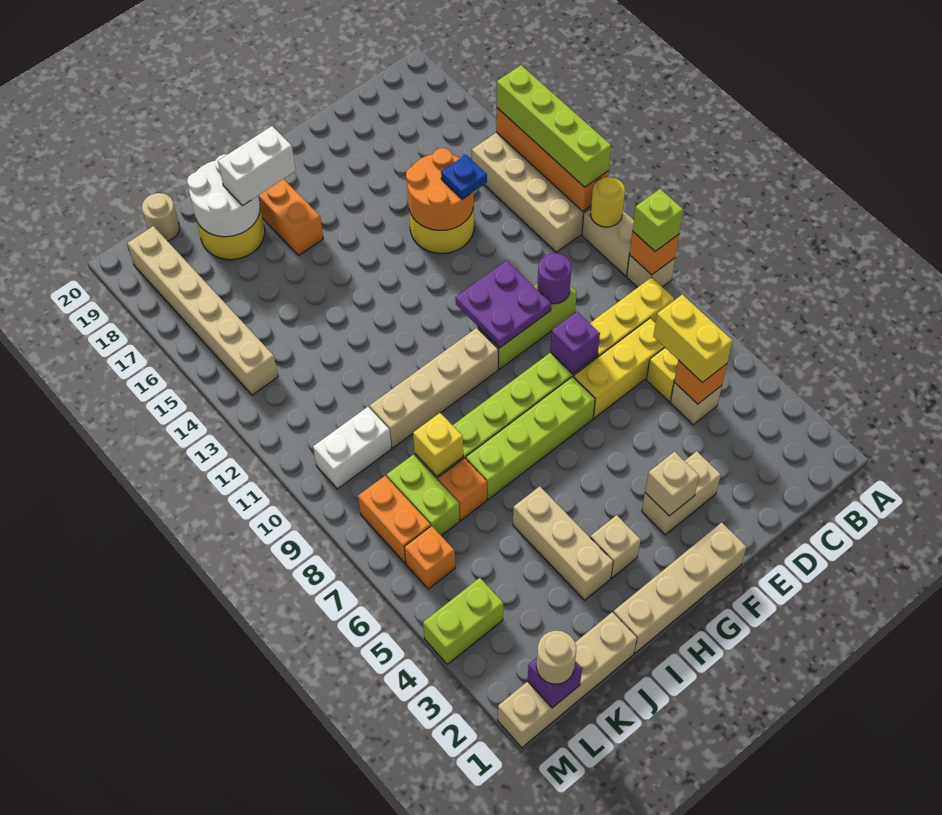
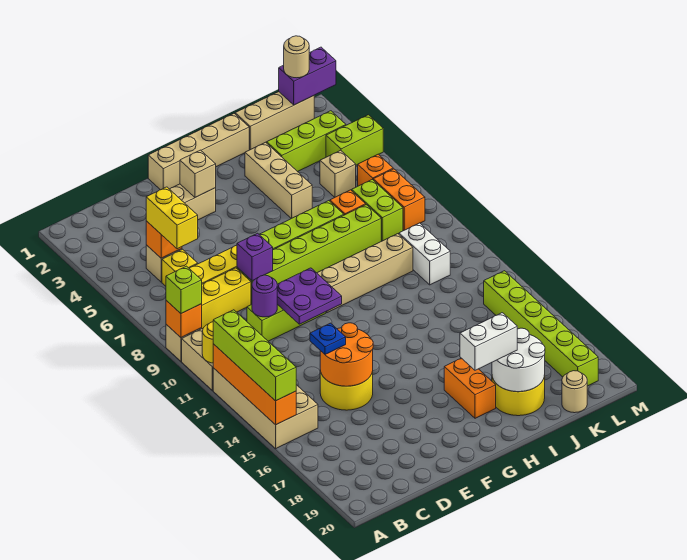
tan brick H3 level 1 -> tan brick K5 level 1
tan brick J1:M1 level 1 -> tan brick J1:L1 level 1
none -> lime brick J3:L3 level 1
yellow brick J8 level 2 -> none
white brick K10:L10 level 1 -> white brick K10:K11 level 1
purple brick L1 level 2 -> purple brick L1:M1 level 2
tan brick L14:L19 level 1 -> lime brick L14:L19 level 1

